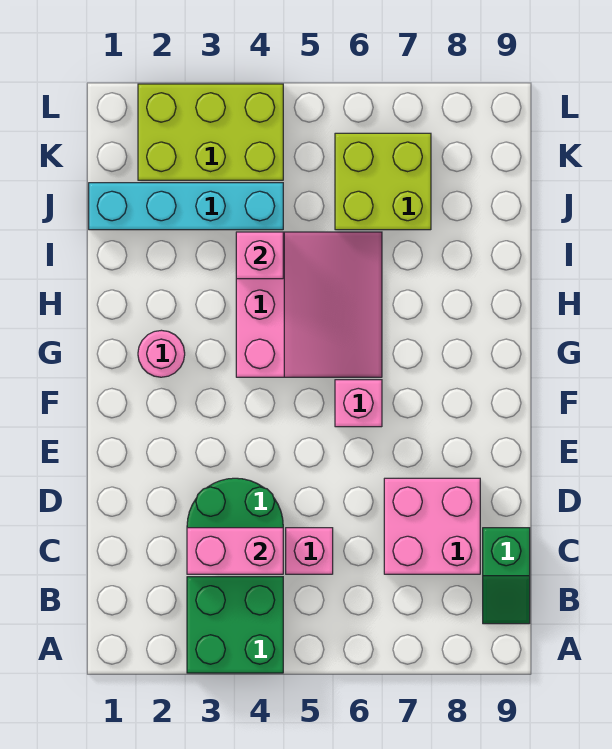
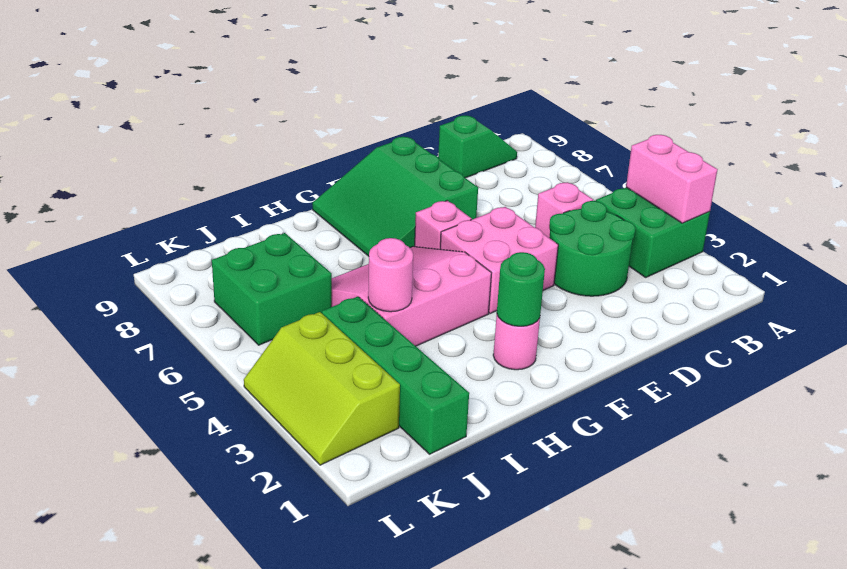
pink brick C3:C4 level 2 -> pink brick A3:A4 level 2
pink brick C7:D8 level 1 -> pink brick E4:F5 level 1
none -> green slope E7:G9 level 1 top E
none -> green round brick G2 level 2
pink brick I4 level 2 -> pink round brick I4 level 2
cyan brick J1:J4 level 1 -> green brick J1:J4 level 1
lime brick J6:K7 level 1 -> green brick J6:K7 level 1
lime brick K2:L4 level 1 -> lime slope K2:L4 level 1 top K

